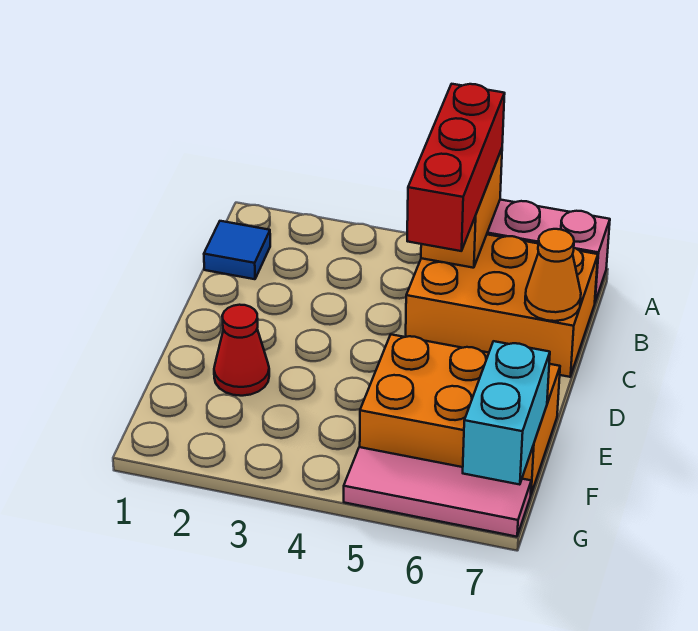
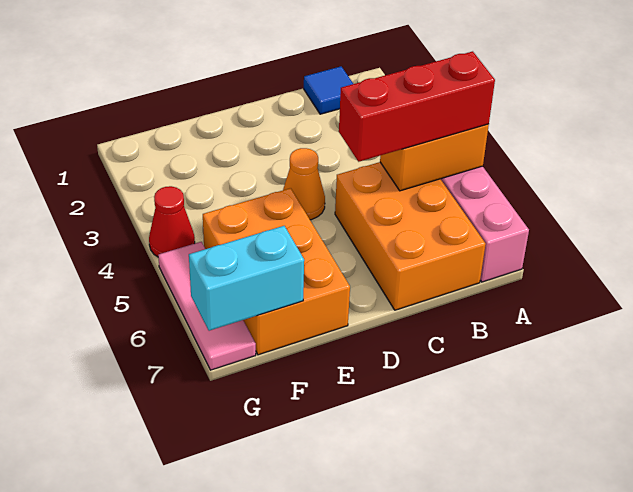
orange cone C7 level 2 -> orange cone D4 level 1
red cone E2 level 1 -> red cone G4 level 1

